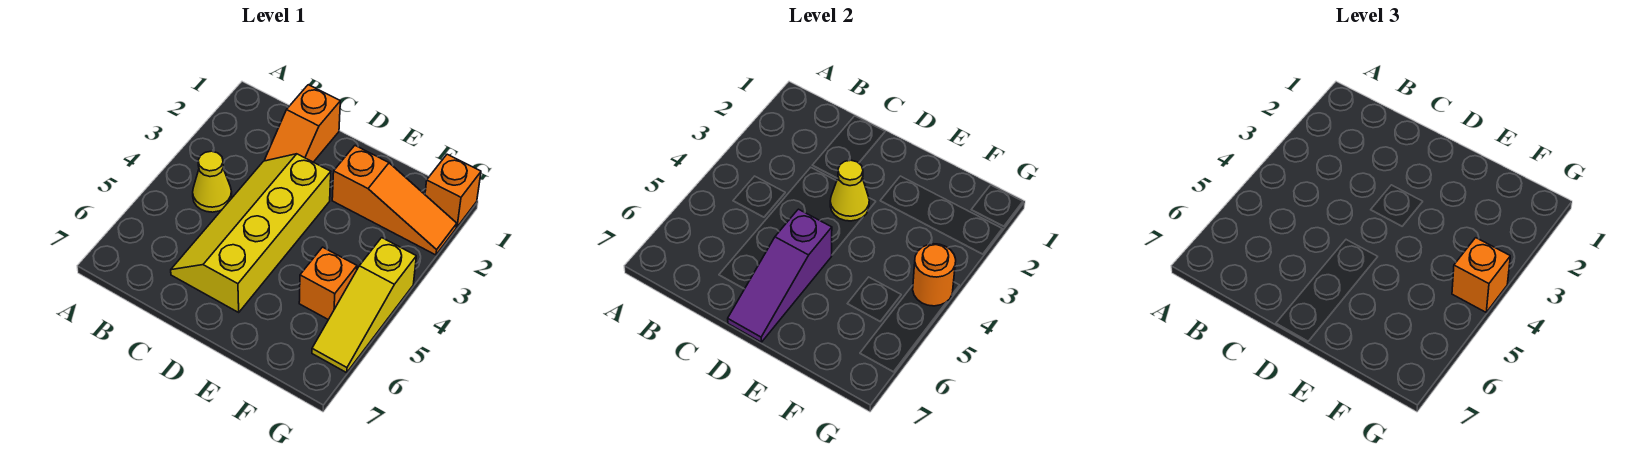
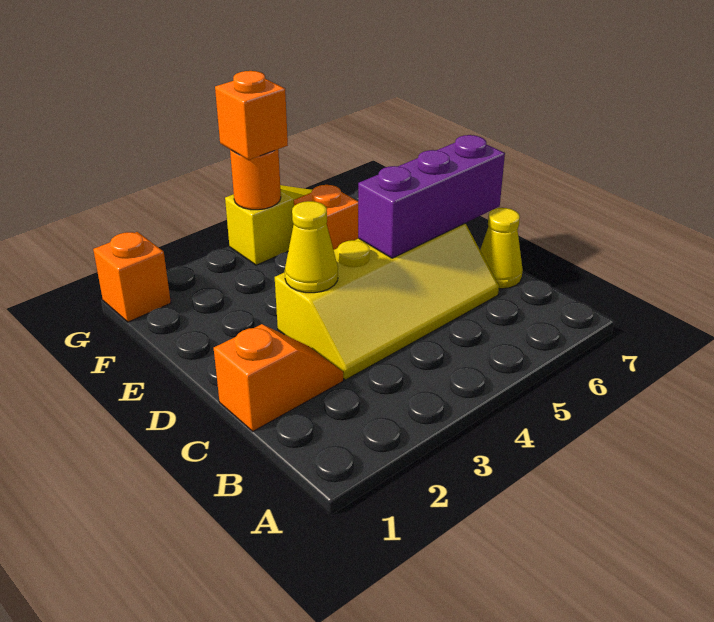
yellow cone B4 level 1 -> yellow cone C7 level 1
purple slope D5:D7 level 2 top 5 -> purple brick D5:D7 level 2
orange slope E2:G2 level 1 top E -> none

